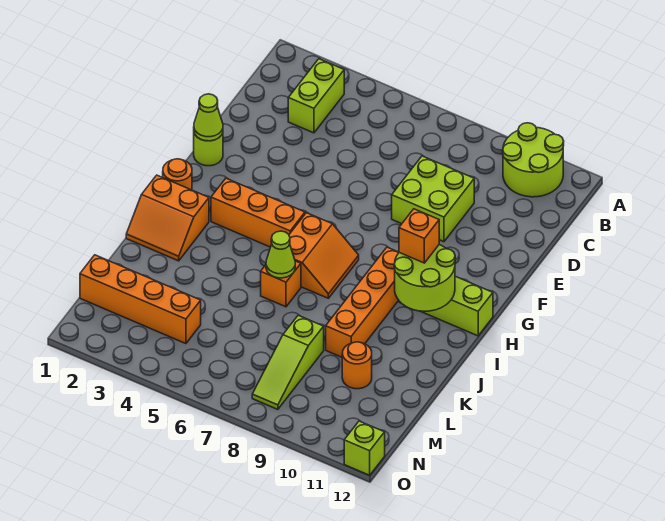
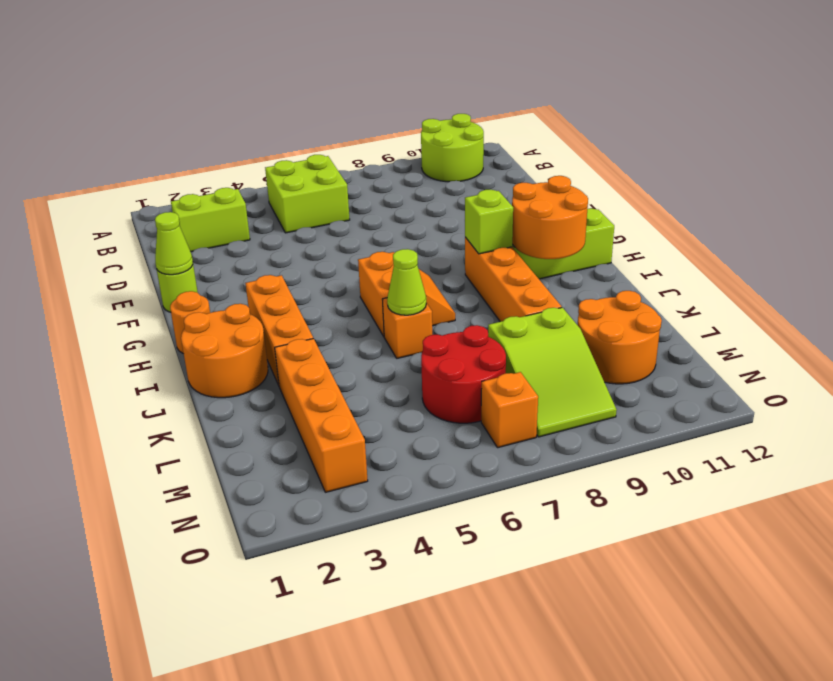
lime brick B3:C3 level 1 -> lime brick C2:C3 level 1
lime brick D8:E9 level 1 -> lime brick B5:C6 level 1
orange brick H3:H5 level 1 -> orange brick H3:J3 level 1
lime round brick H10:I11 level 2 -> orange round brick H10:I11 level 2
orange brick H10 level 3 -> orange brick N7 level 1
orange slope I1:J2 level 1 top I -> orange round brick I1:J2 level 1
none -> red round brick L6:M7 level 1
lime slope L8:N8 level 1 top L -> lime slope L8:N9 level 1 top L
orange round brick L10 level 1 -> orange round brick L10:M11 level 1
orange brick M1:M4 level 1 -> orange brick K3:N3 level 1
lime brick O12 level 1 -> lime brick H9 level 2

